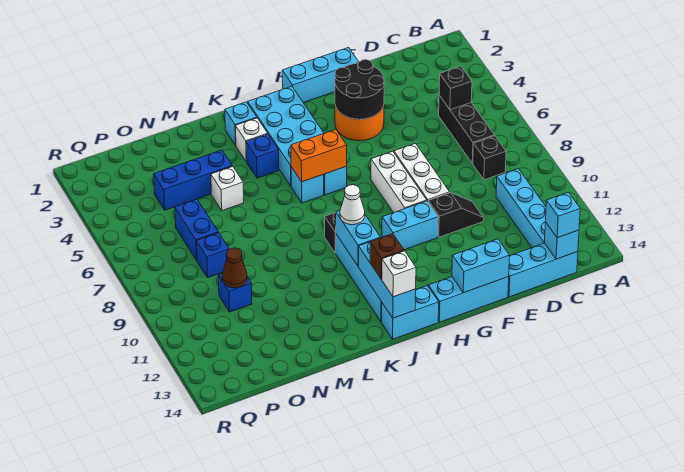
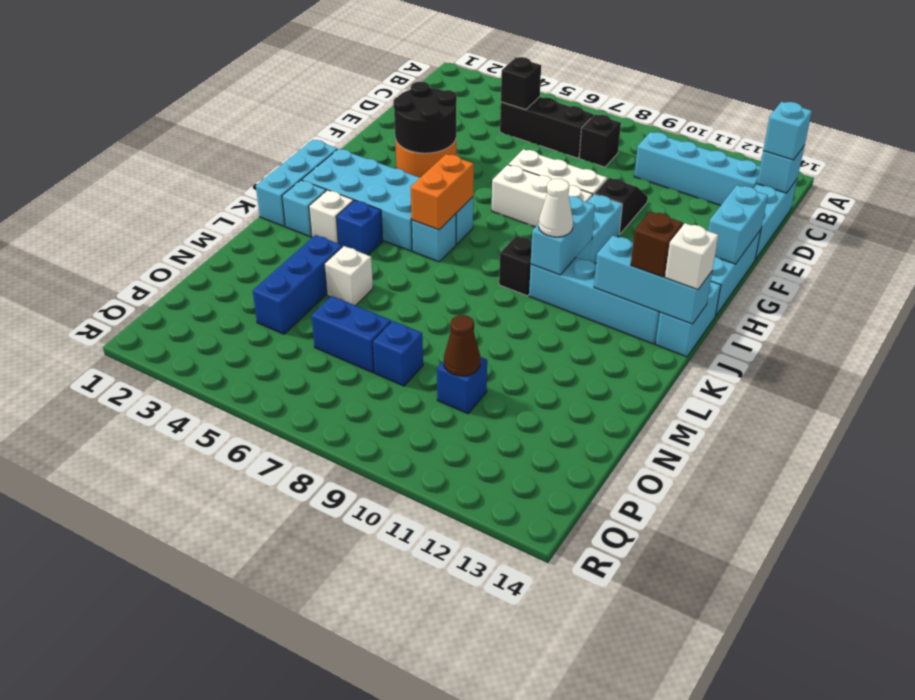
cyan brick F1:H1 level 1 -> cyan brick I1:K1 level 1
cyan brick J10:J11 level 2 -> cyan brick I10:J10 level 2

